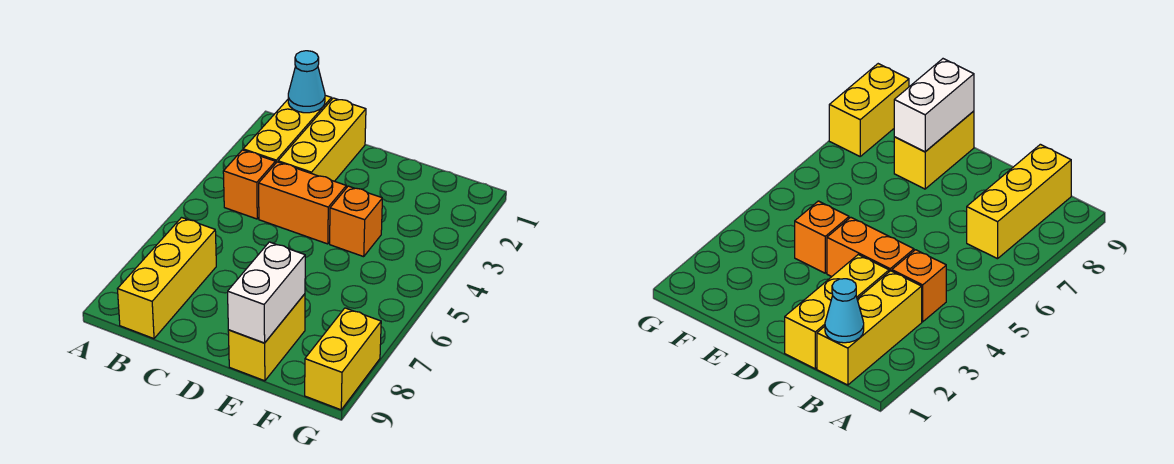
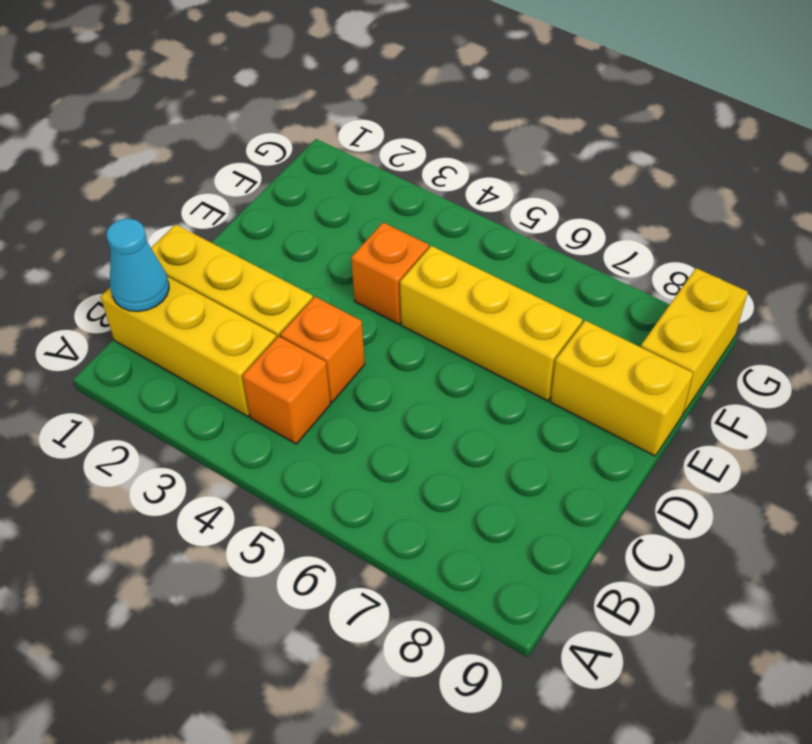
yellow brick B7:B9 level 1 -> yellow brick E5:E7 level 1
orange brick C4:D4 level 1 -> orange brick C4 level 1
white brick E8:E9 level 2 -> none
yellow brick G8:G9 level 1 -> yellow brick F9:G9 level 1

